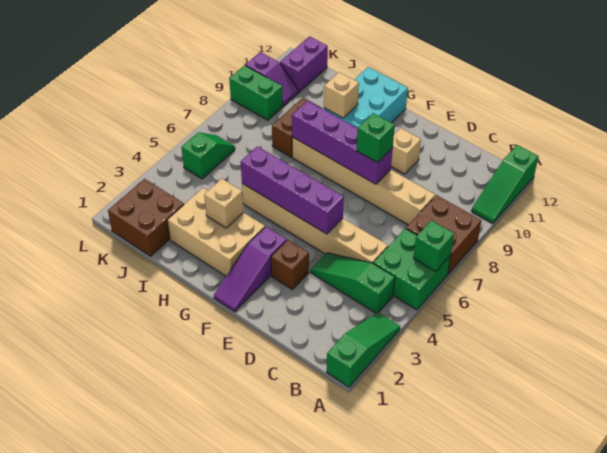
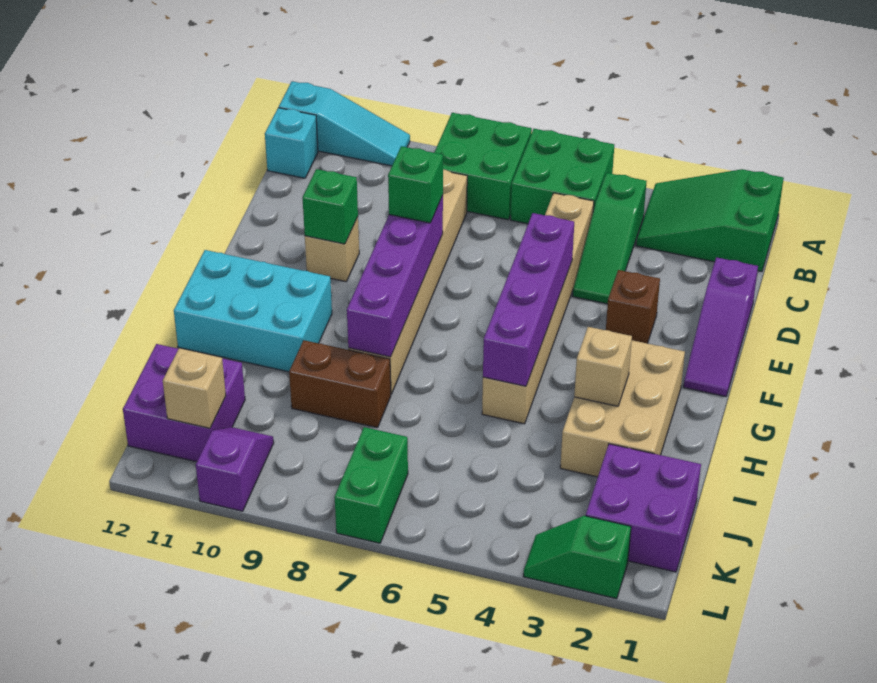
green slope A1:A3 level 1 top 1 -> green slope A1:B3 level 1 top 1
green brick A6 level 2 -> green brick E10 level 2
brown brick A7:B8 level 1 -> green brick A7:B8 level 1
green slope A10:A12 level 1 top 12 -> cyan slope A10:A12 level 1 top 12
none -> cyan brick B12 level 1
purple slope F1:F3 level 1 top 3 -> purple slope D1:F1 level 1 top D
tan brick H10 level 2 -> tan brick K11 level 2
brown brick J1:K2 level 1 -> purple brick J1:K2 level 1
green slope K5:K6 level 1 top 5 -> green slope L2:L3 level 1 top 2
green brick K9:L9 level 1 -> green brick K7:L7 level 1
purple brick K11:K12 level 1 -> purple brick J11:K12 level 1

